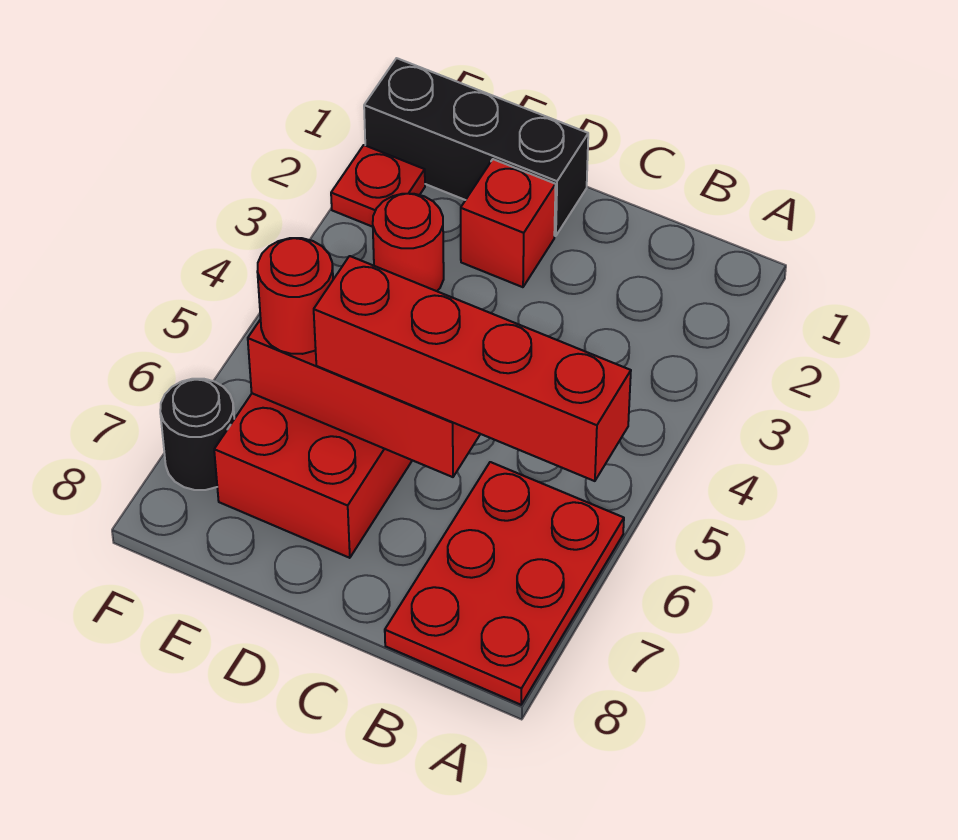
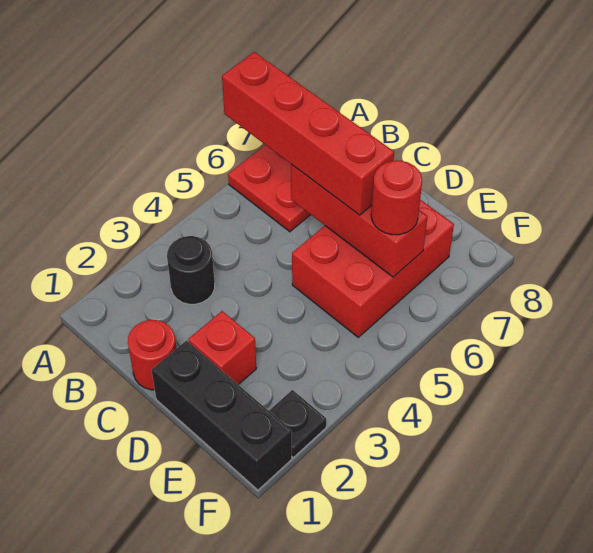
red round brick E3 level 1 -> red round brick C1 level 1
red plate F2 level 1 -> black plate F2 level 1
black round brick F7 level 1 -> black round brick B3 level 1

